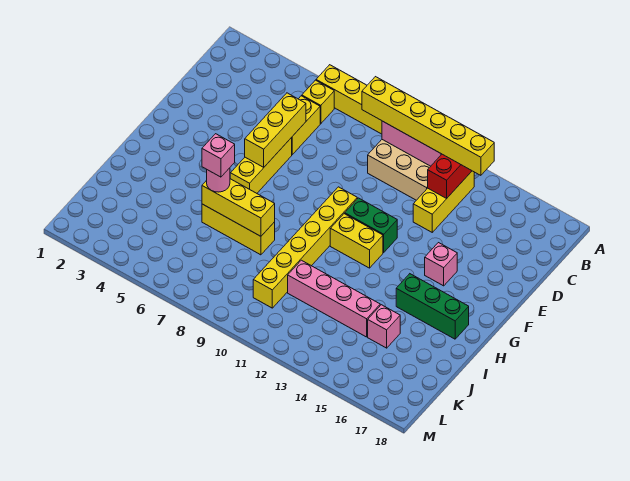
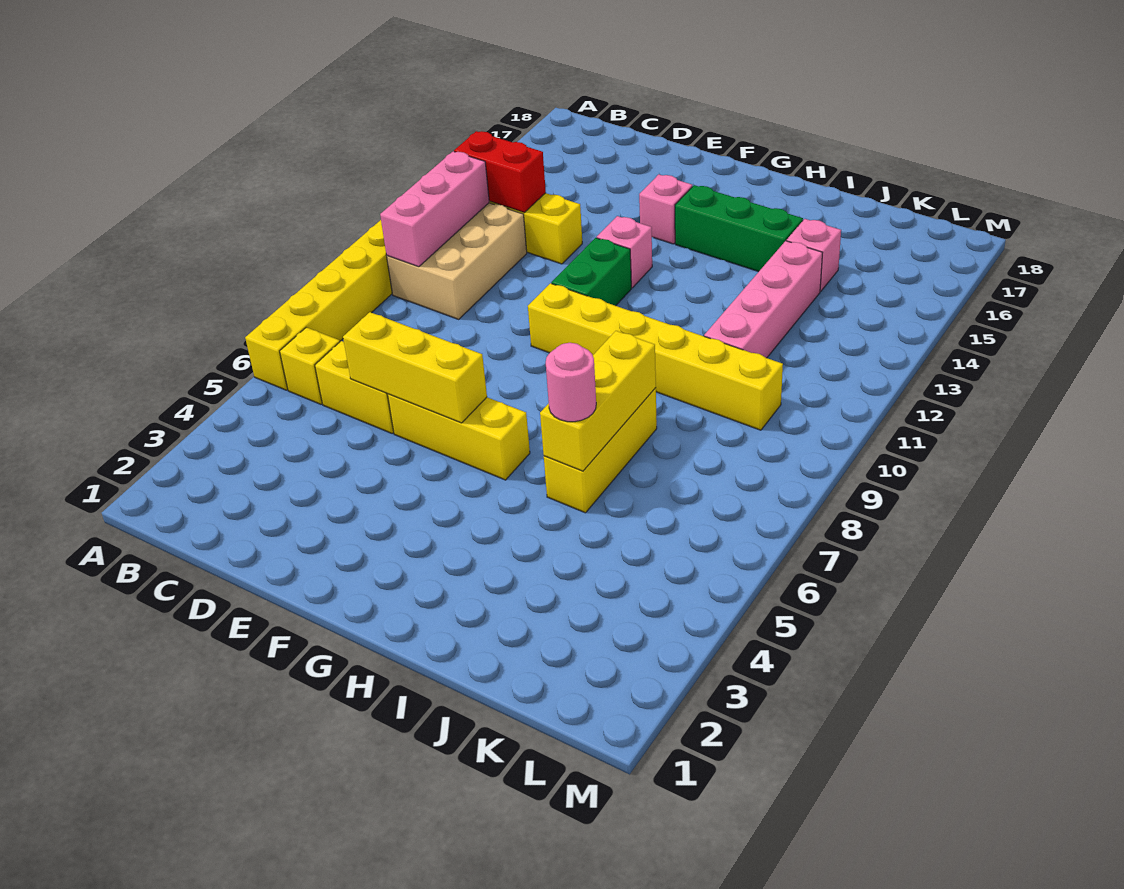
yellow brick B9:B14 level 3 -> none
yellow brick G11:G12 level 1 -> none
green brick H15:H17 level 1 -> green brick G15:I15 level 1
pink brick I6 level 4 -> pink brick F13 level 1

